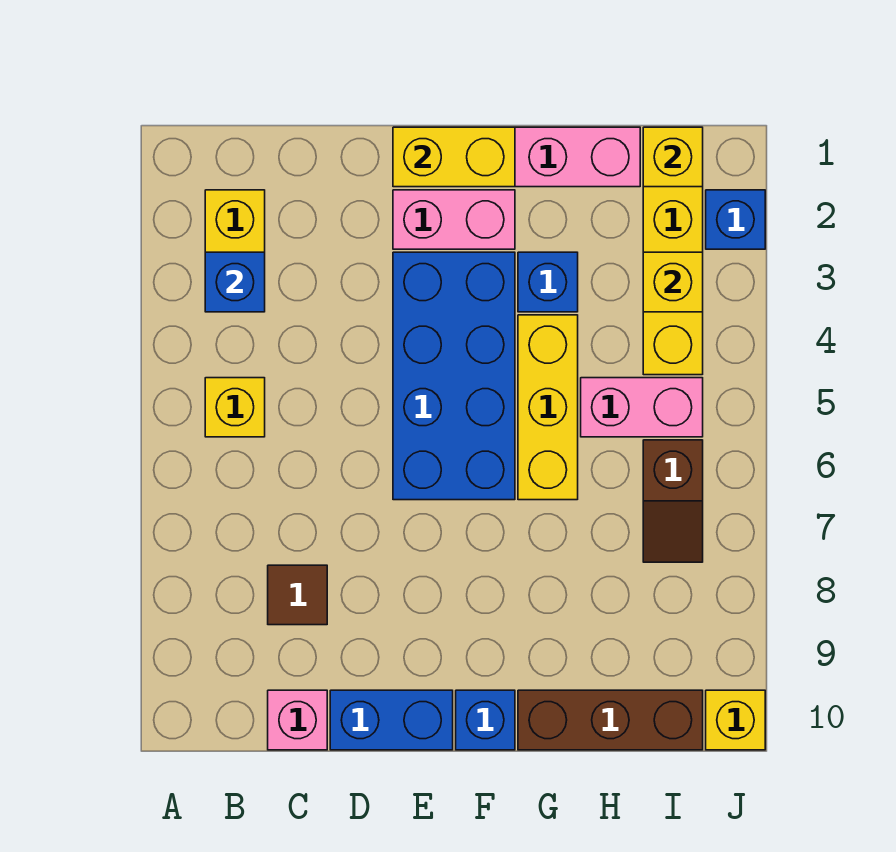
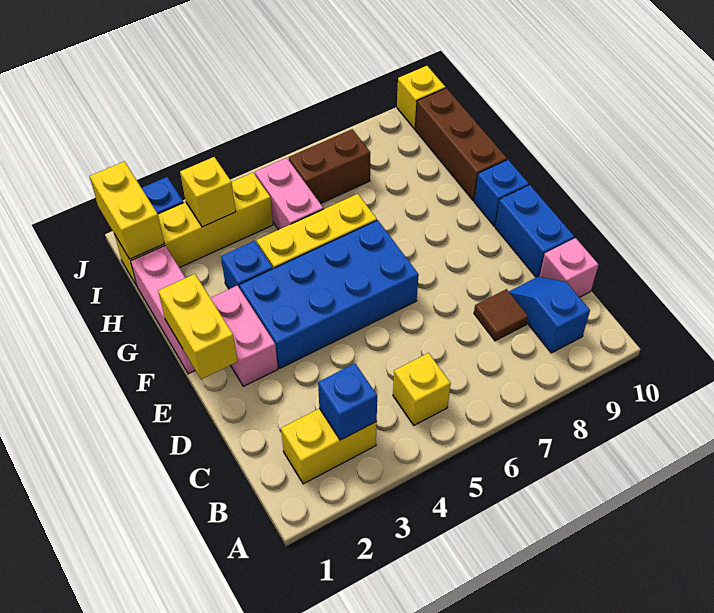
none -> blue slope B9:C9 level 1 top B
yellow brick I1 level 2 -> yellow brick I1:J1 level 2
brown slope I6:I7 level 1 top 6 -> brown brick I6:I7 level 1

